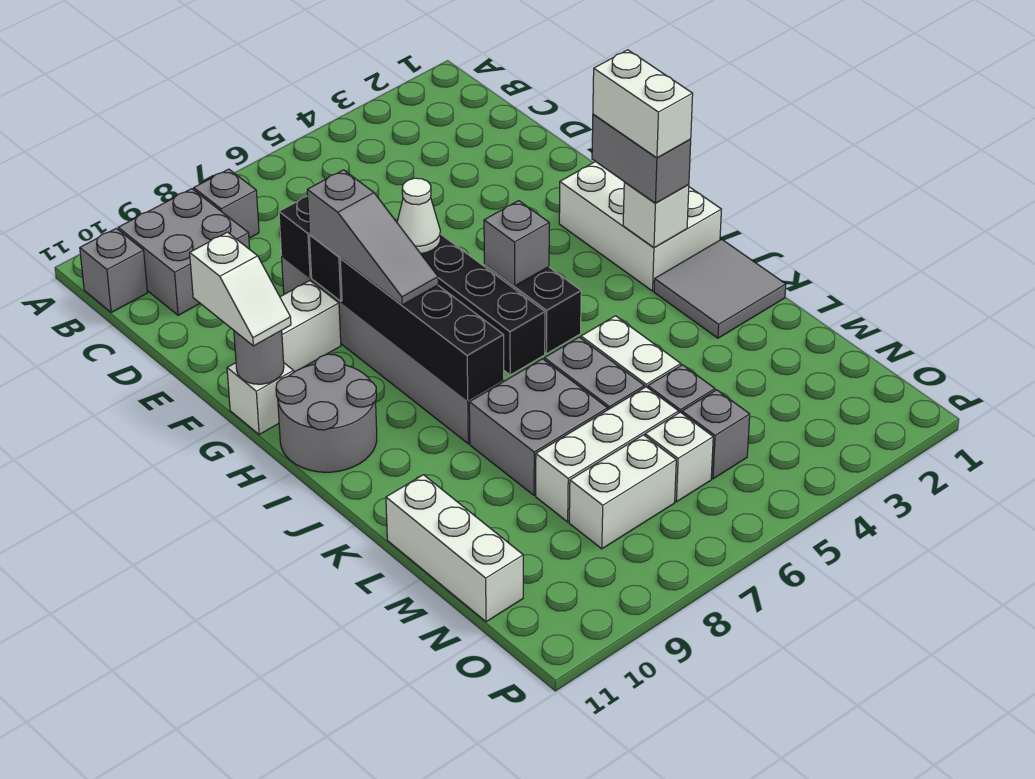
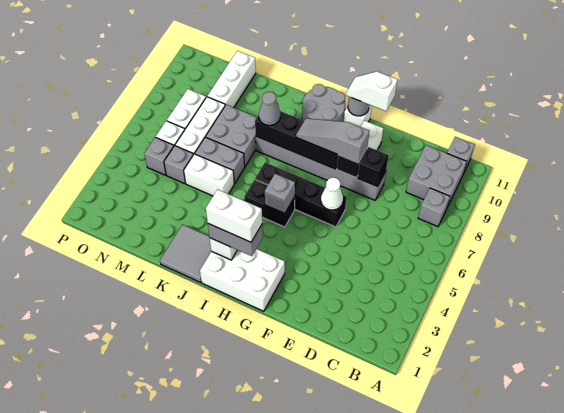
none -> grey cone J8 level 3
white brick L11:N11 level 1 -> white brick M9:M11 level 1

